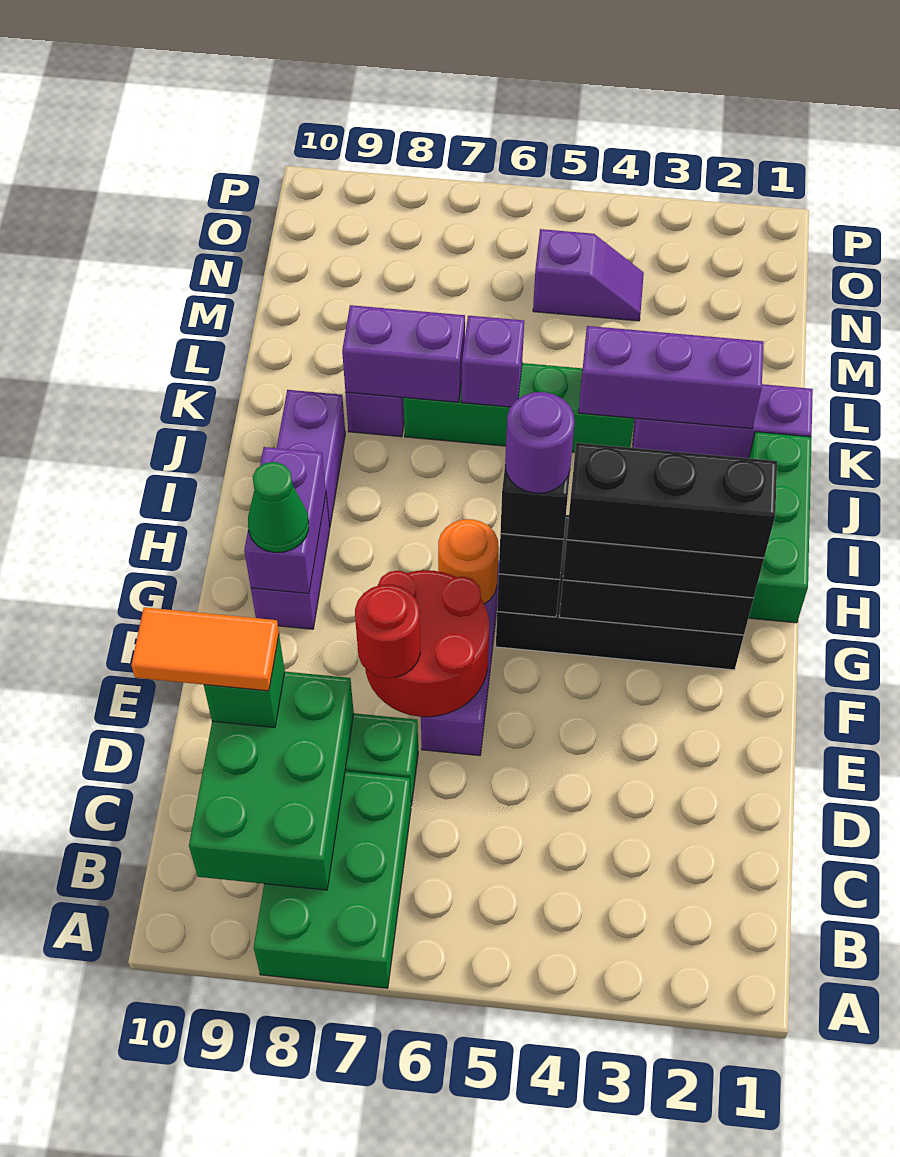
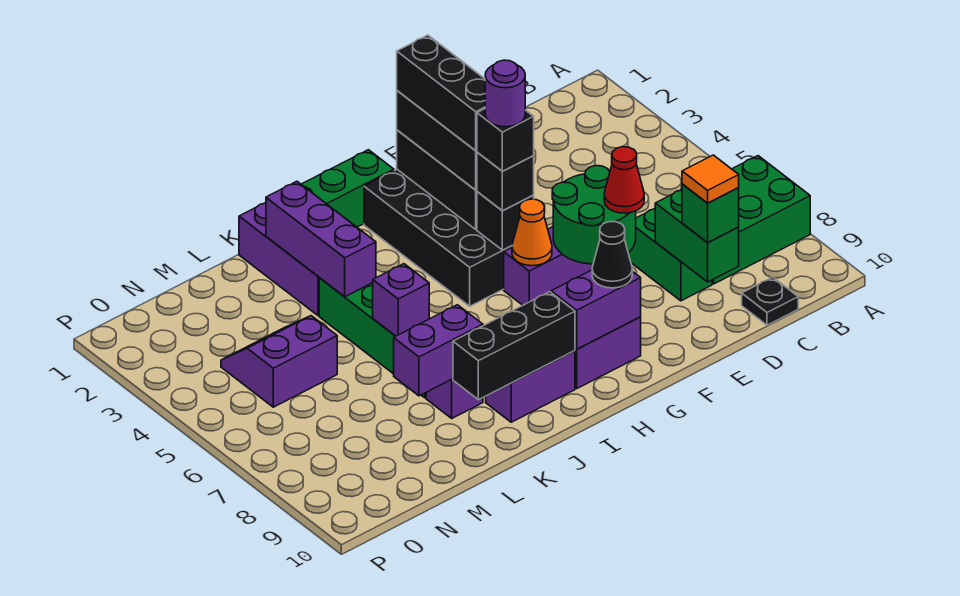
green brick B8:D9 level 2 -> green brick D8:D9 level 2
none -> black plate C10 level 1
orange tile D9:D10 level 4 -> orange tile D9 level 4
red round brick E6:F7 level 2 -> green round brick E6:F7 level 2
red round brick E7 level 3 -> red cone E7 level 3
orange round brick G6 level 2 -> orange cone G6 level 2
green cone G9 level 3 -> black cone G9 level 3
none -> black brick I9:K9 level 2
purple brick K7:K8 level 2 -> purple brick K8:L8 level 2
purple slope N4:N5 level 1 top 5 -> purple slope M4:N5 level 1 top 5

